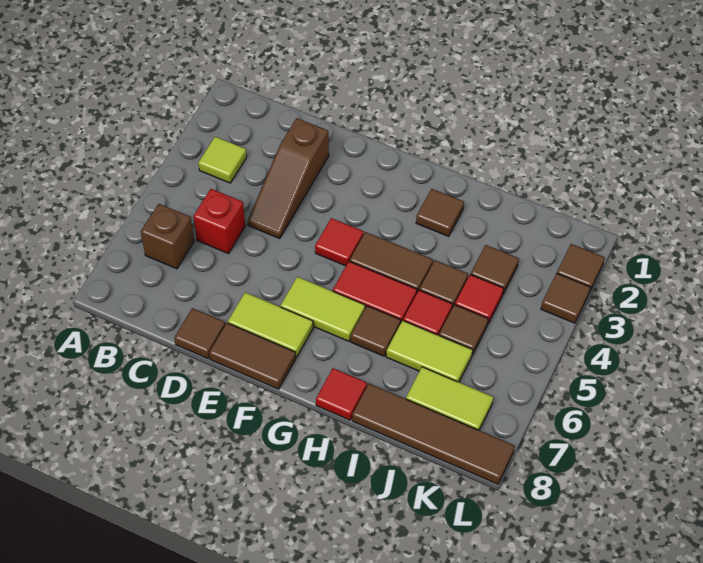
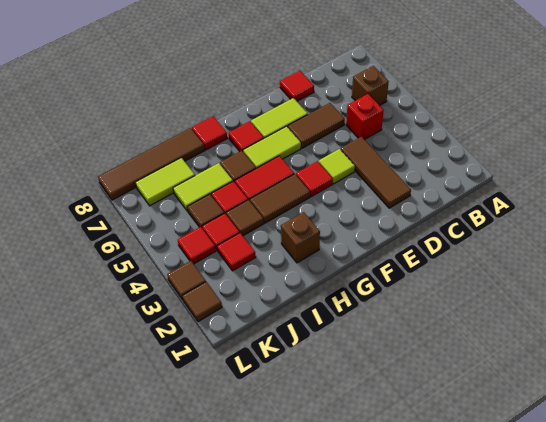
lime tile B3 level 1 -> lime tile E4 level 1
brown slope D2:D4 level 1 top 2 -> brown tile D2:D4 level 1
brown tile D8 level 1 -> red tile D8 level 1
brown tile E8:F8 level 1 -> brown tile D6:E6 level 1
none -> red tile G7 level 1
brown tile H2 level 1 -> brown brick H2 level 1
brown tile J3 level 1 -> red tile J3 level 1
none -> red tile K4 level 1

